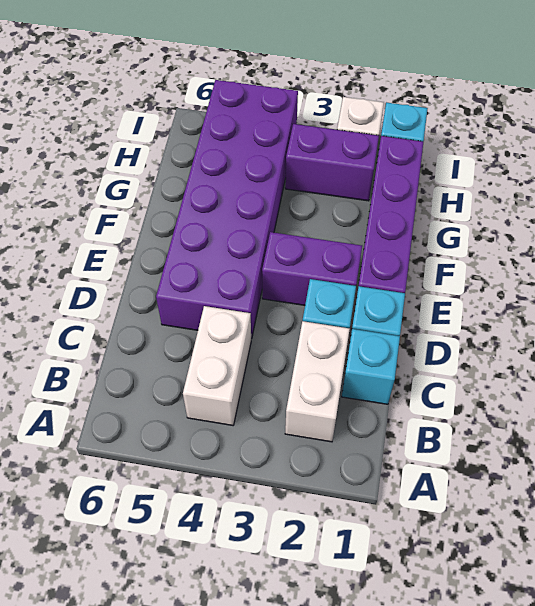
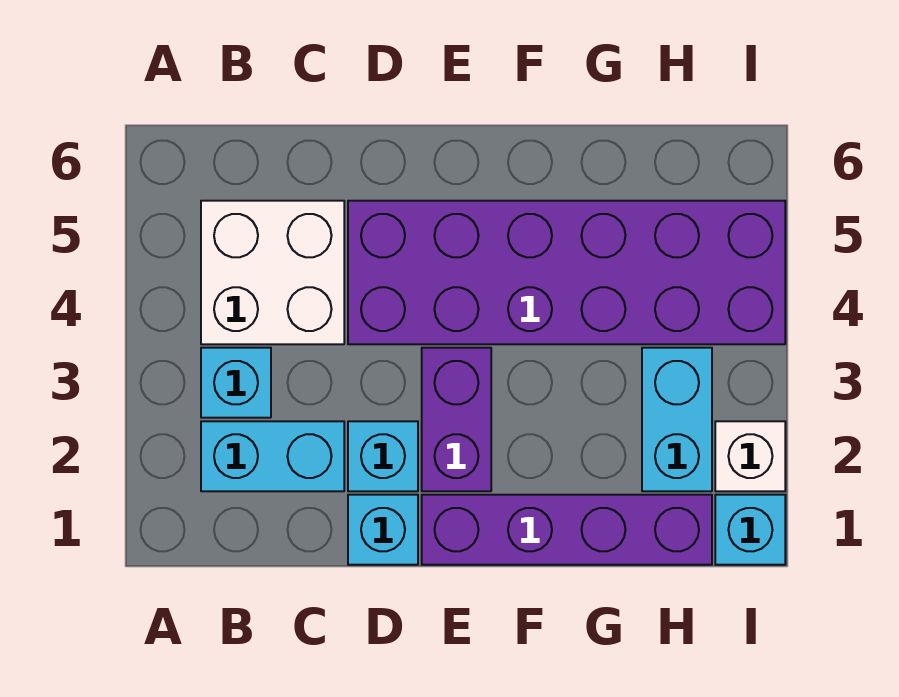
white brick B2:C2 level 1 -> cyan brick B2:C2 level 1
white brick B4:C4 level 1 -> white brick B4:C5 level 1
cyan brick C1 level 1 -> cyan brick B3 level 1
purple brick H2:H3 level 1 -> cyan brick H2:H3 level 1

